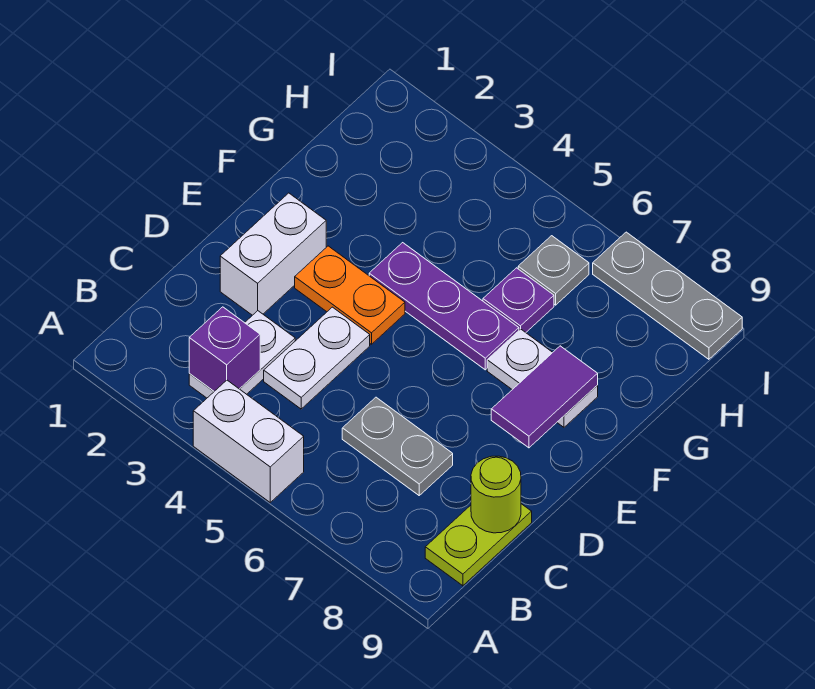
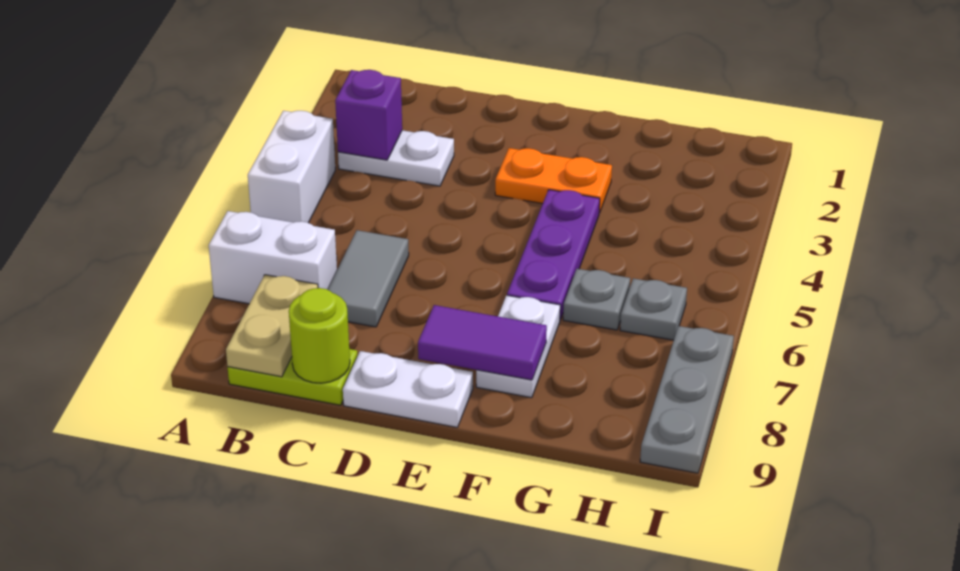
none -> tan plate B8:B9 level 2
white plate C4:D4 level 1 -> white plate D9:E9 level 1
grey plate C6:C7 level 1 -> grey tile C6:C7 level 1
white brick D2:E2 level 1 -> white brick A7:B7 level 1
orange plate E3:E4 level 1 -> orange plate E3:F3 level 1
purple plate G6 level 1 -> grey plate G6 level 1

